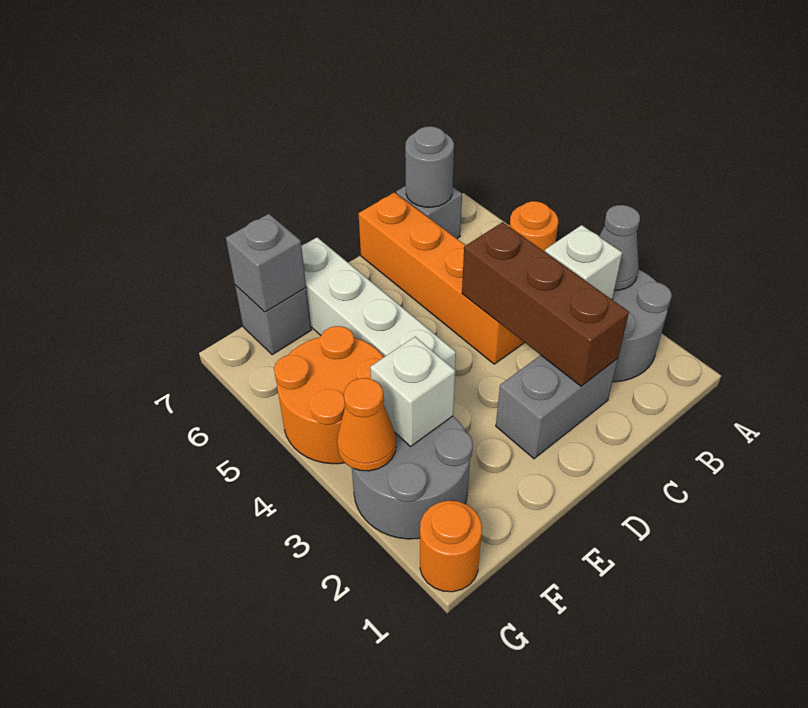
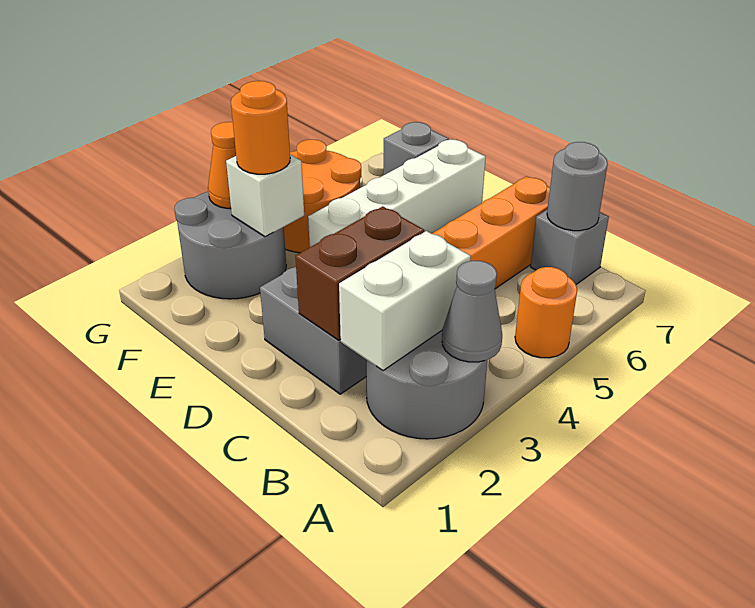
white brick B3 level 2 -> white brick B2:B3 level 2
brown brick C2:C4 level 2 -> brown brick C2:C3 level 2
grey brick F7 level 2 -> none
orange round brick G1 level 1 -> orange round brick F3 level 3

